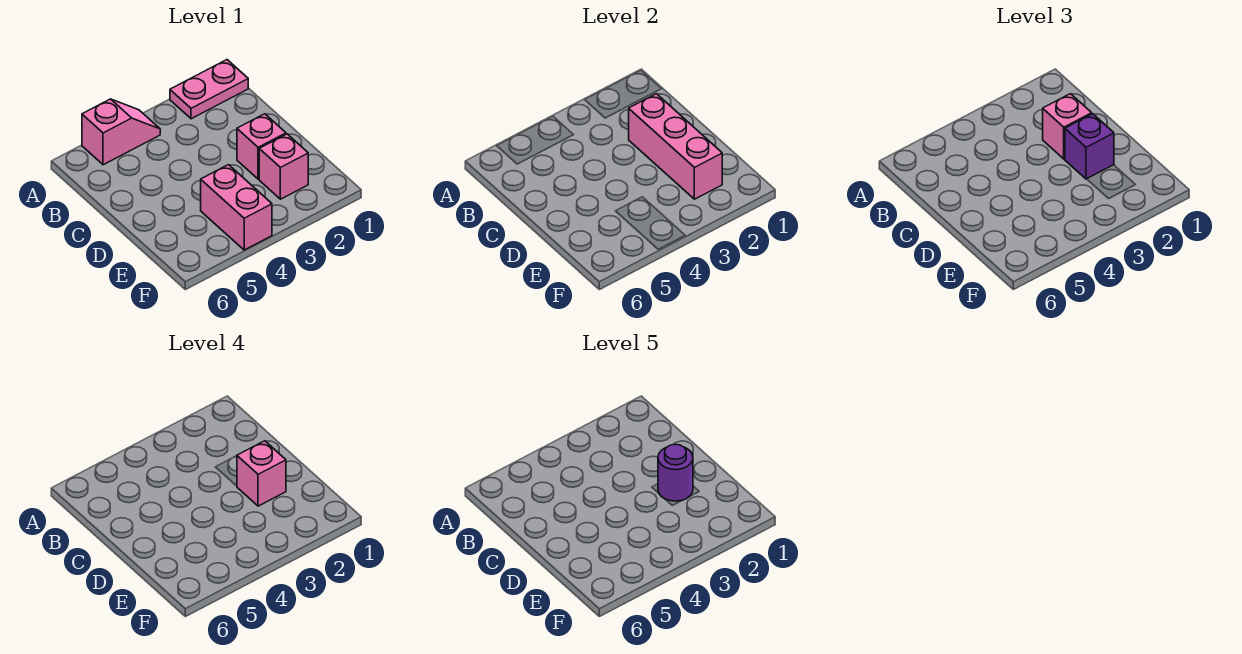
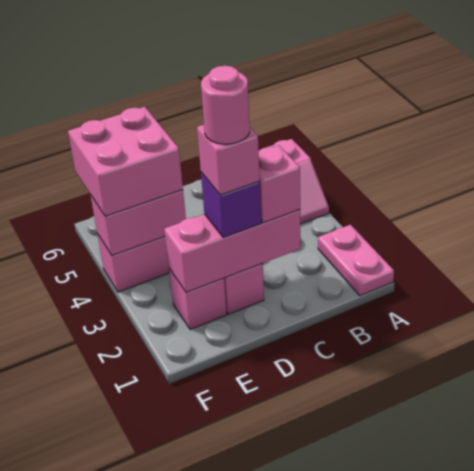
purple round brick D2 level 5 -> pink round brick D2 level 5
none -> pink brick E4:F4 level 2
none -> pink brick E4:F5 level 3

